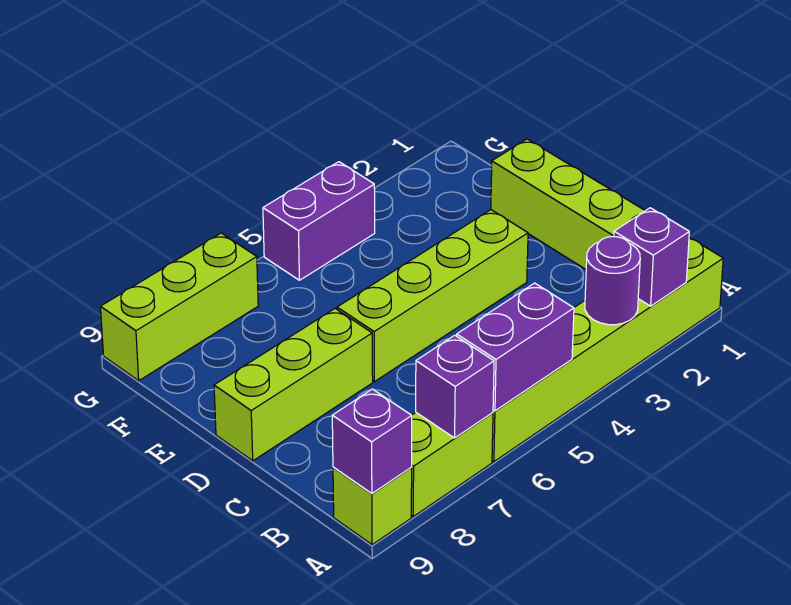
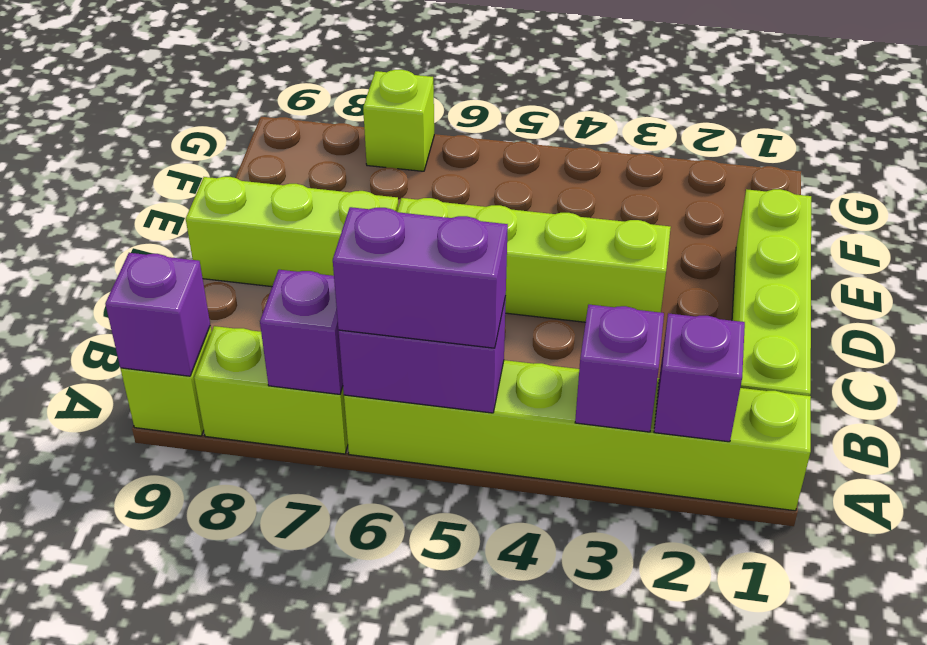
purple round brick A3 level 2 -> purple brick A3 level 2
purple brick G4:G5 level 1 -> purple brick A5:A6 level 3
lime brick G7:G9 level 1 -> lime brick G7 level 1

